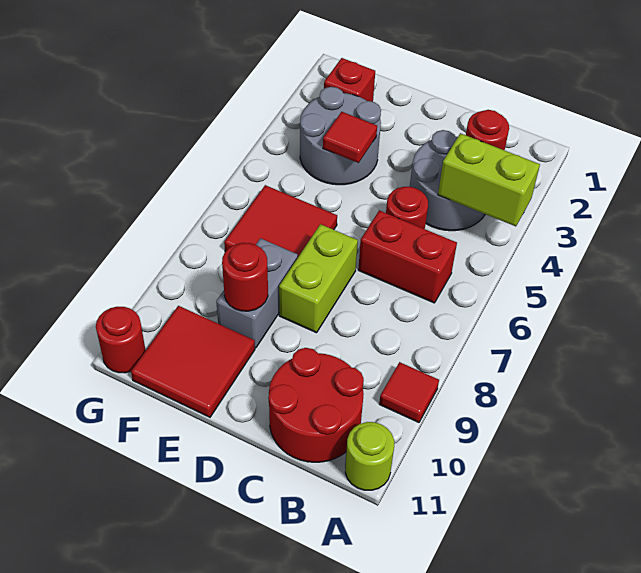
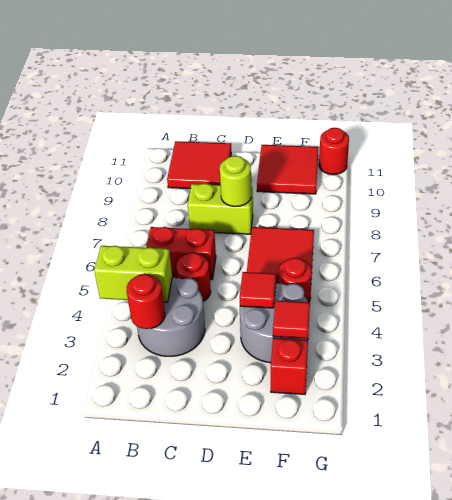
red tile A9 level 1 -> red tile F3 level 2
lime round brick A11 level 1 -> lime round brick D8 level 2
red round brick B10:C11 level 1 -> red tile B10:C11 level 1
lime brick D7:D8 level 1 -> lime brick C8:D8 level 1
grey brick E8:E9 level 1 -> none
red round brick E9 level 2 -> red round brick F5 level 1

